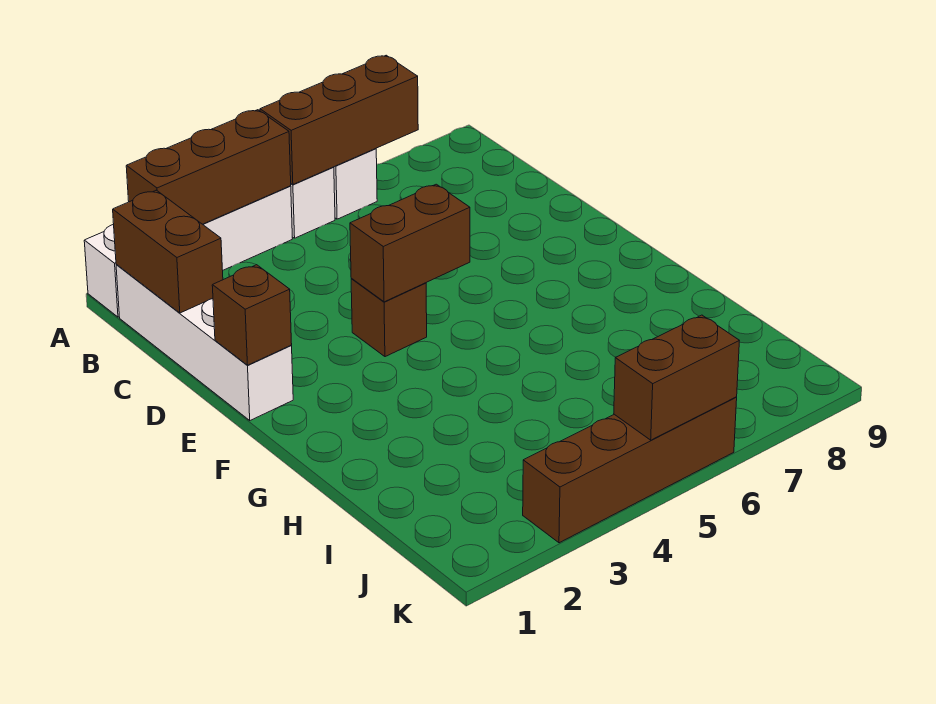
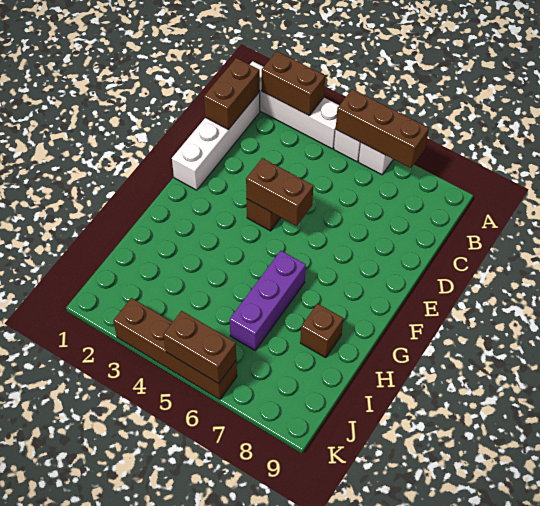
brown brick A2:A4 level 2 -> brown brick A2:A3 level 2
brown brick E1 level 2 -> brown brick H8 level 1
none -> purple brick G6:I6 level 1

